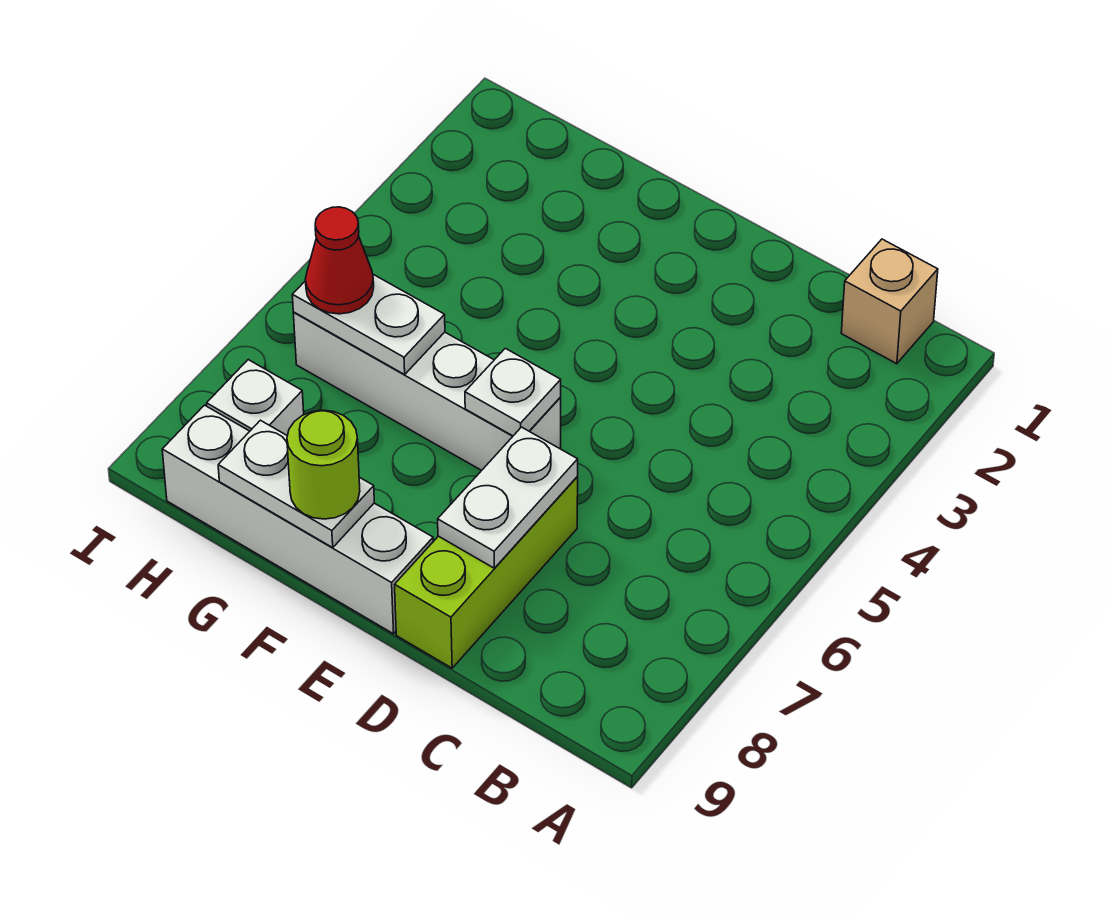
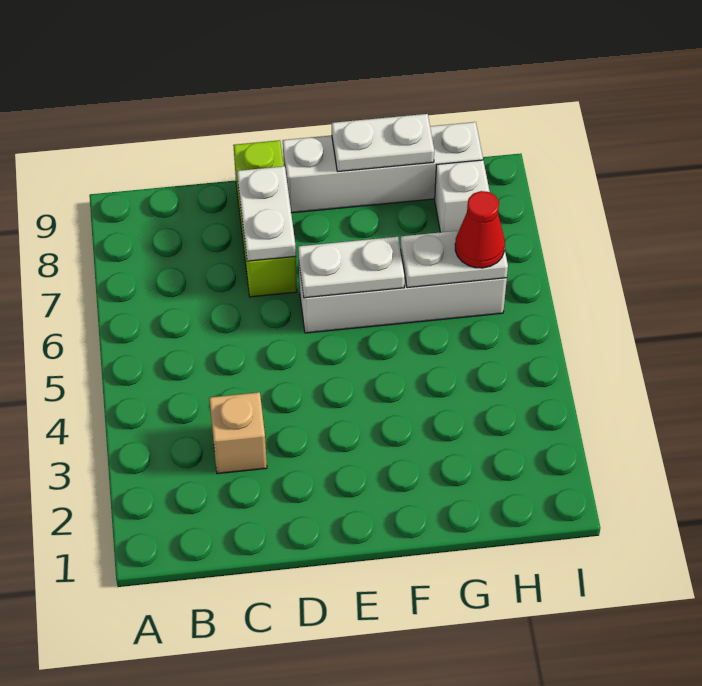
tan brick B1 level 1 -> tan brick C3 level 1
white plate E6 level 2 -> white plate E6:F6 level 2
lime round brick F9 level 3 -> none

